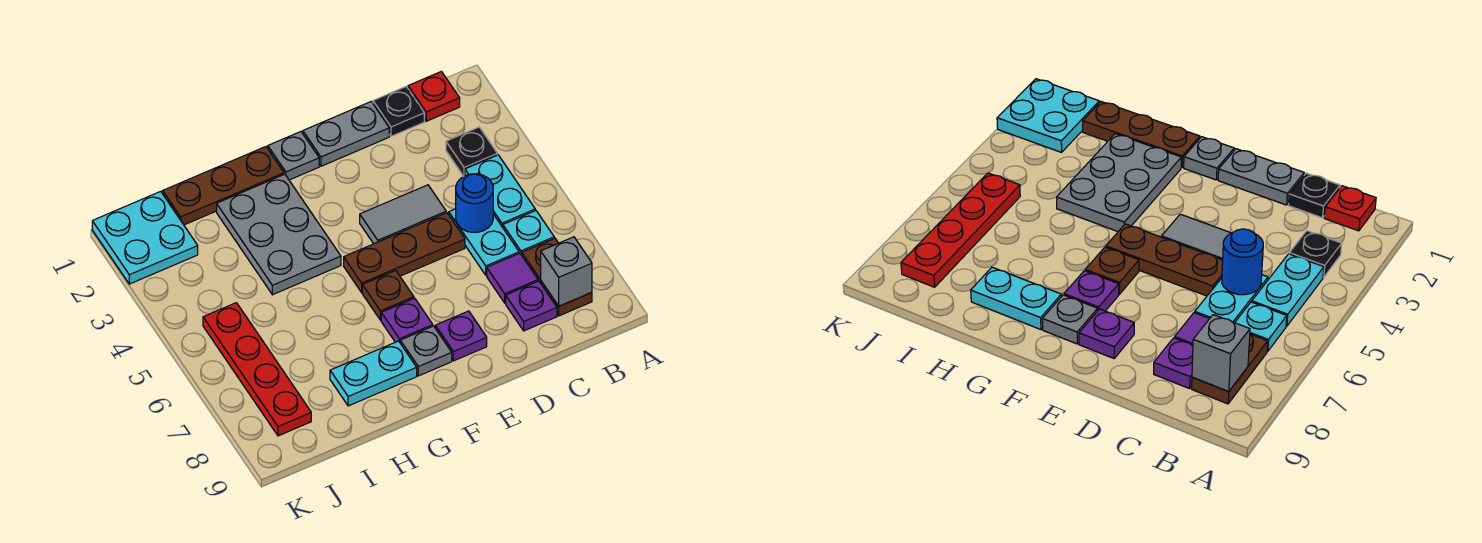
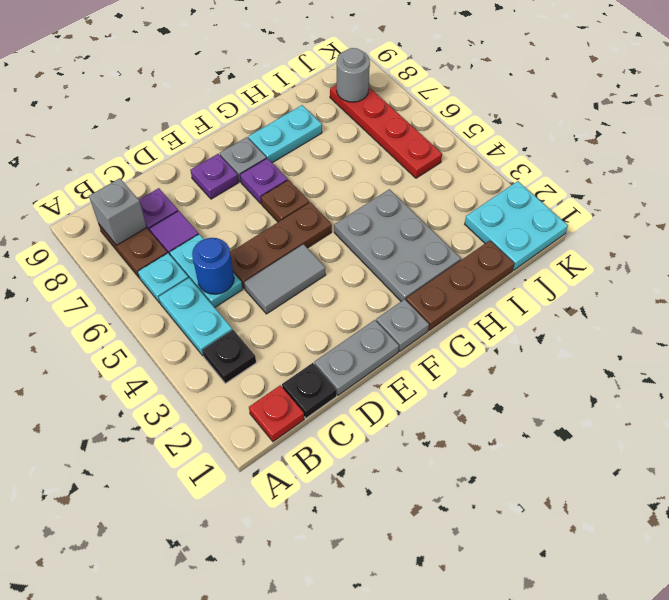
none -> grey round brick J8 level 2

